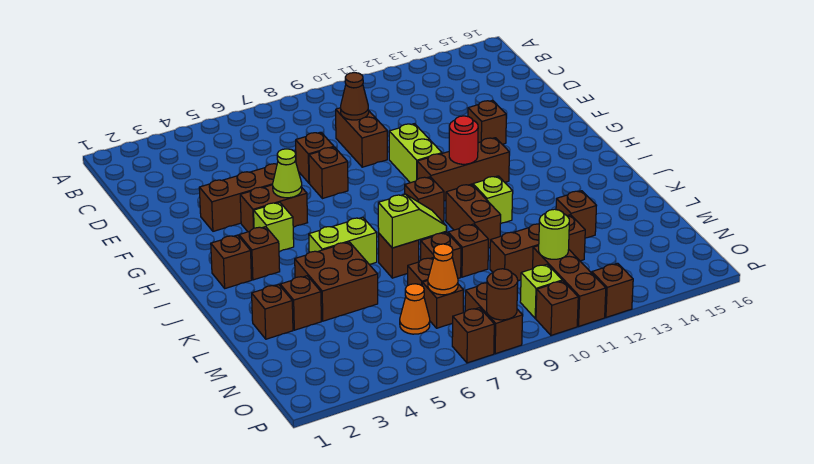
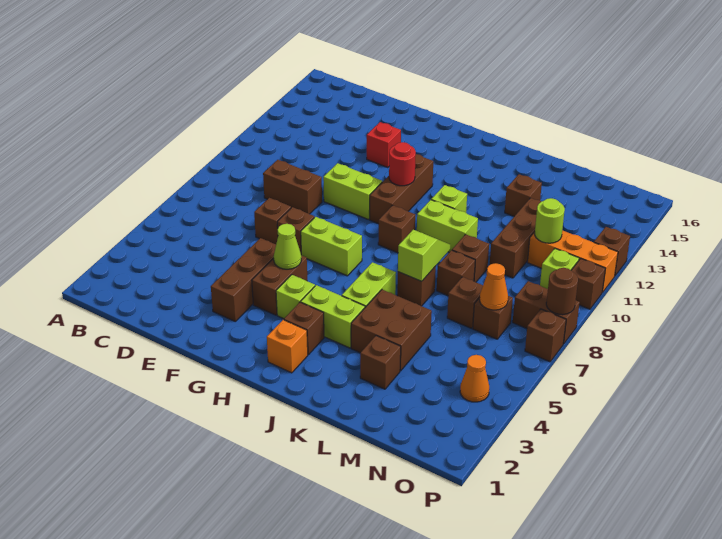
brown cone D9 level 2 -> none
brown brick F13 level 1 -> red brick F13 level 1
none -> lime brick G7:H7 level 1
brown brick I2 level 1 -> orange brick I2 level 1
none -> lime brick I4:J4 level 1
brown brick J10:K10 level 1 -> lime brick J10:K10 level 1
brown brick L2 level 1 -> none
orange cone N6 level 1 -> orange cone O4 level 1
brown brick N11:P11 level 1 -> orange brick N11:P11 level 1

